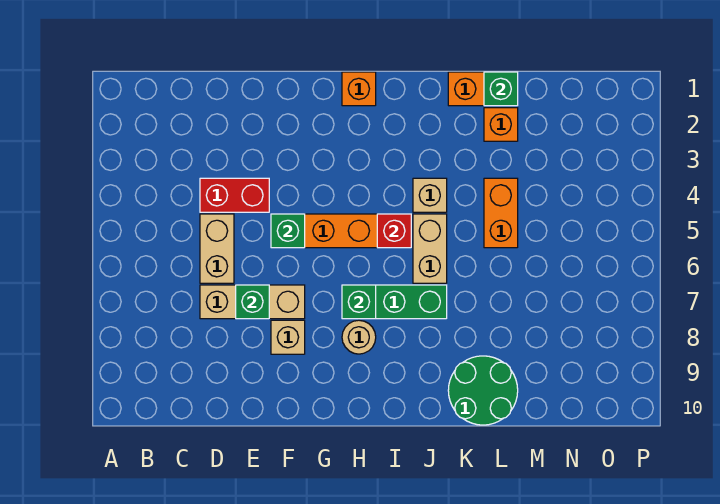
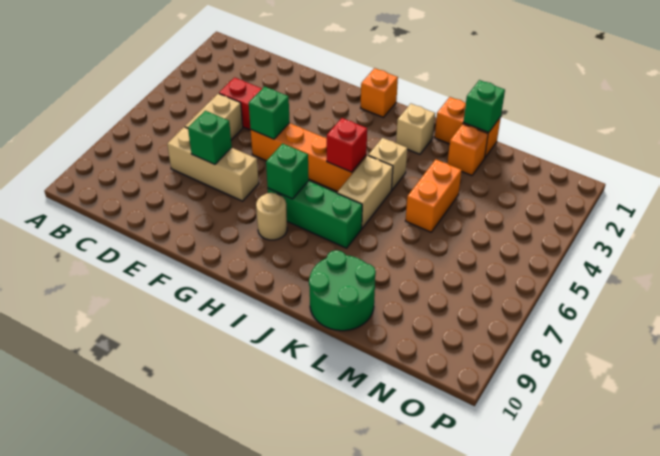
tan brick F8 level 1 -> tan brick J2 level 1

